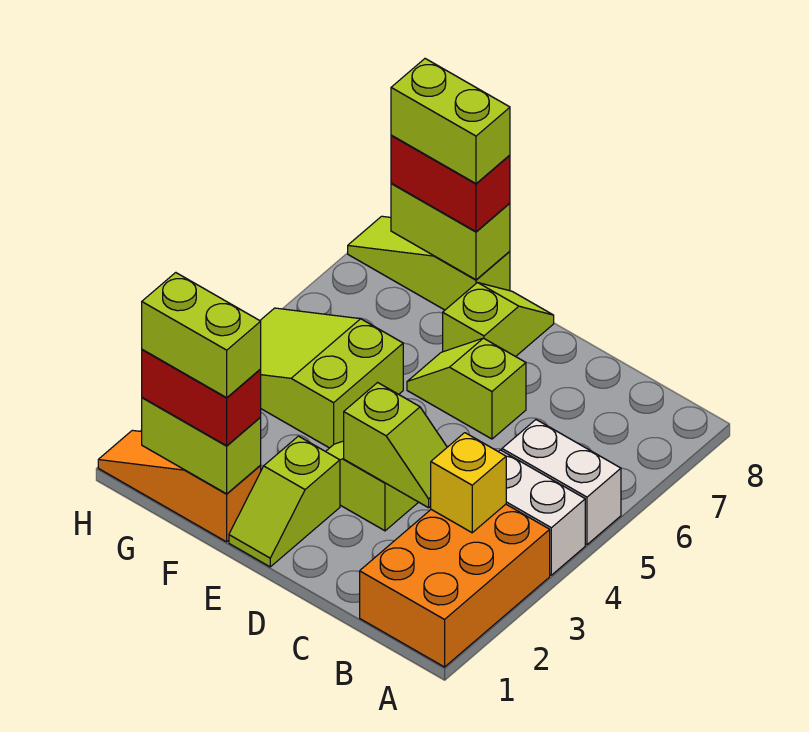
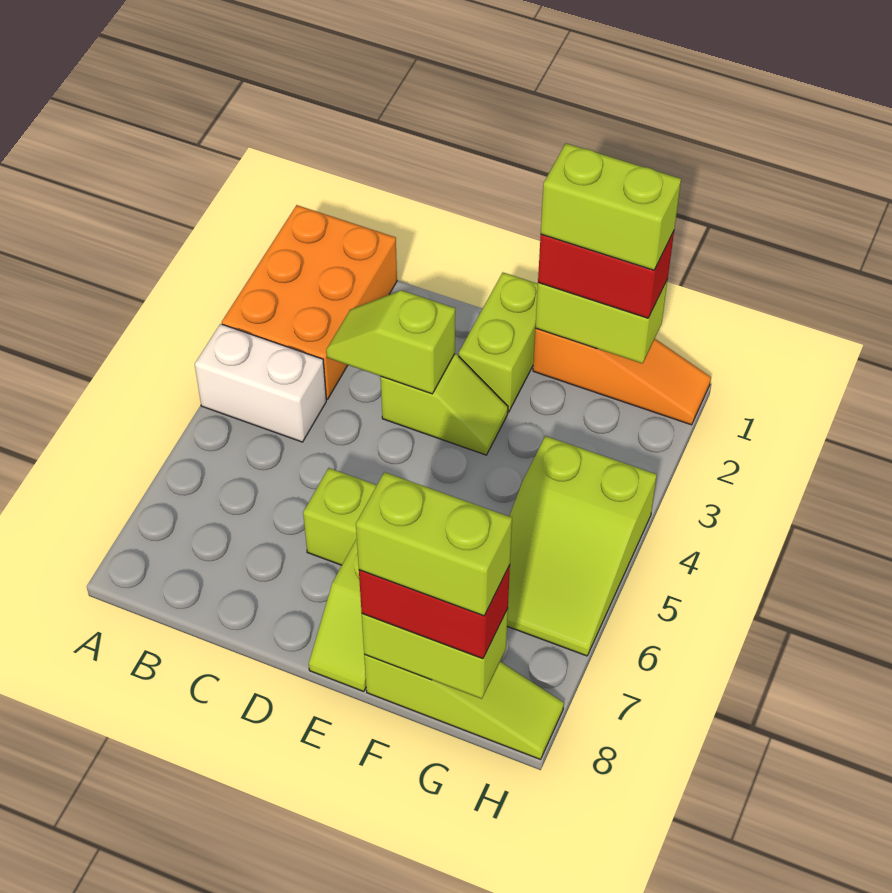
white brick A5:B5 level 1 -> none
yellow brick B3 level 2 -> none
lime slope E1:E2 level 1 top 2 -> lime brick E1:E2 level 1
lime slope F4:H5 level 1 top F -> lime slope G4:H6 level 1 top 4

